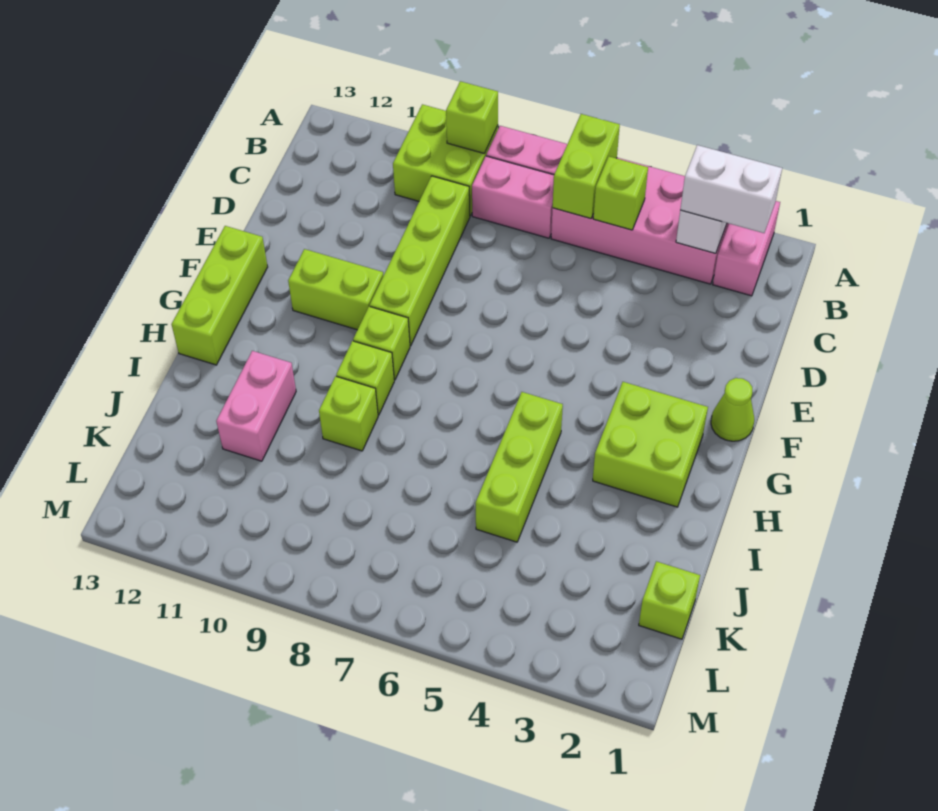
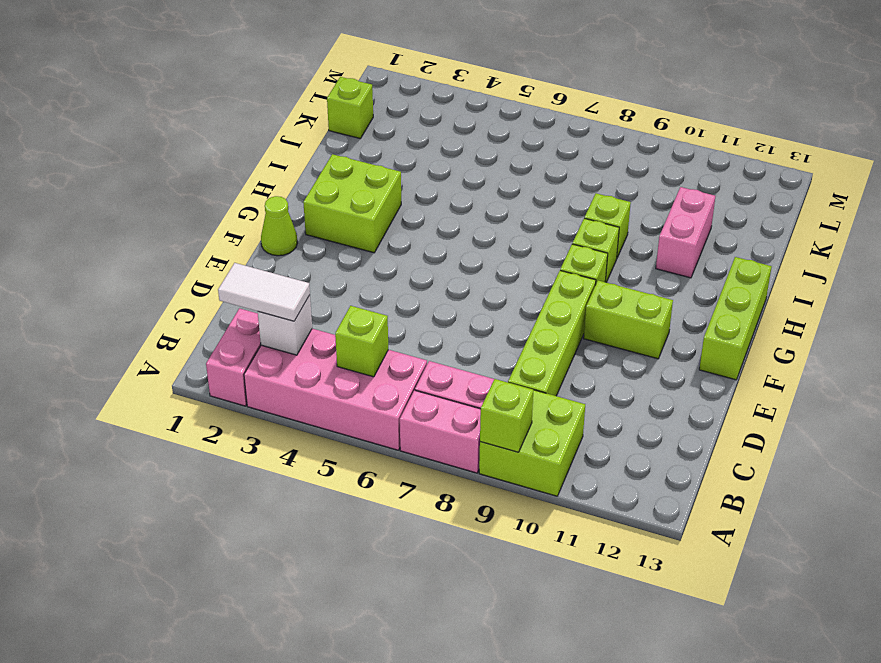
lime brick A6:B6 level 2 -> none
white brick B2:B3 level 3 -> white tile B2:B3 level 3
lime brick H5:J5 level 1 -> none

